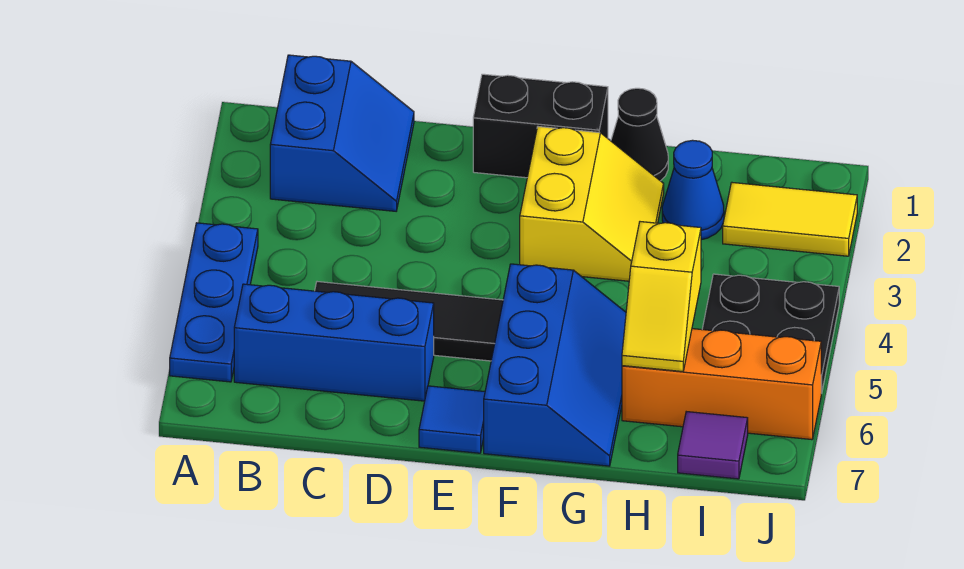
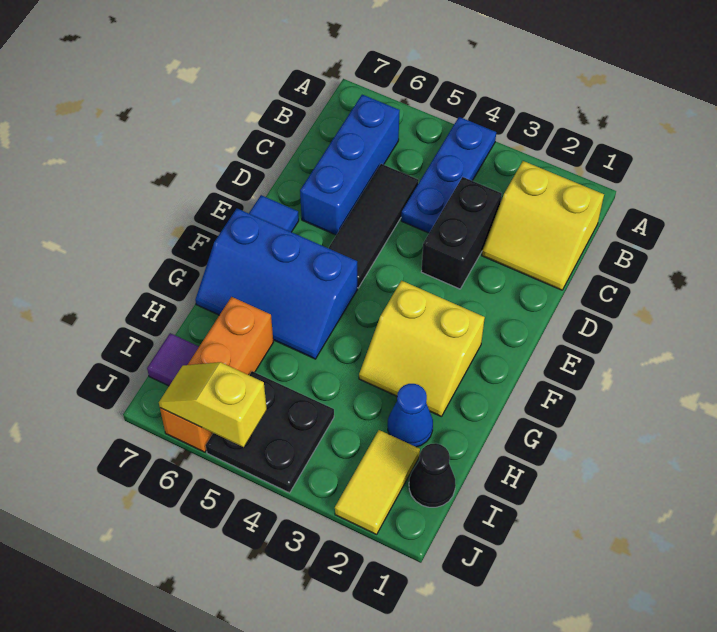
blue plate A4:A6 level 1 -> blue plate A4:C4 level 1
blue slope B1:C2 level 1 top B -> yellow slope B1:C2 level 1 top B
black brick E1:F1 level 1 -> black brick C3:D3 level 1
black cone G1 level 1 -> black cone I1 level 1
yellow slope H5:H6 level 2 top 5 -> yellow slope J5:J6 level 2 top 5

